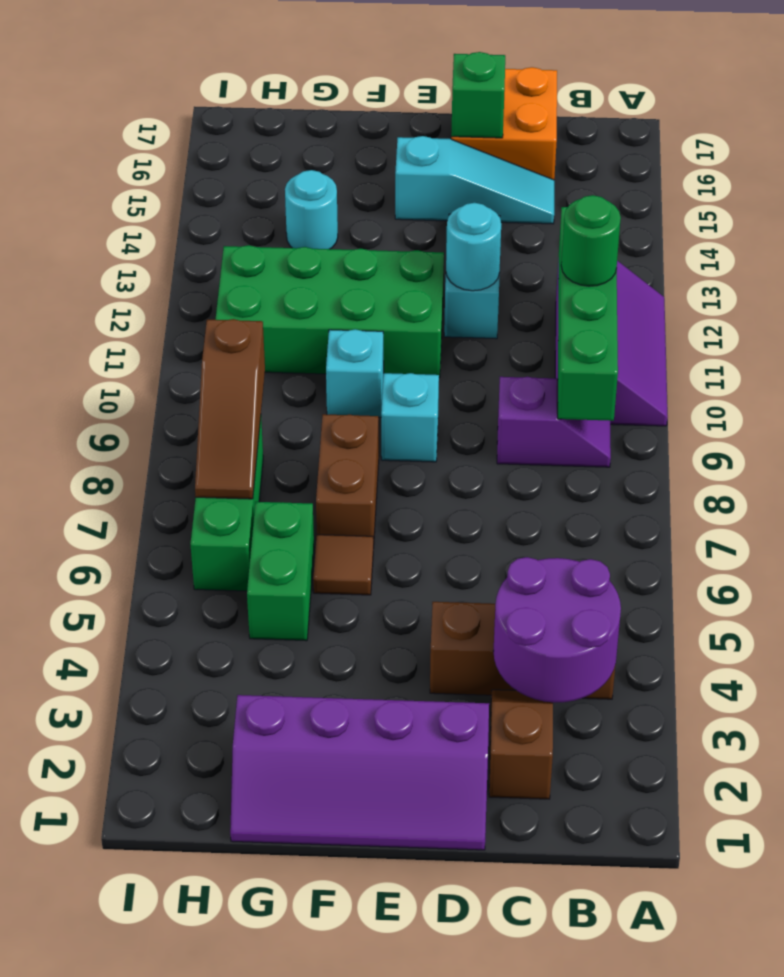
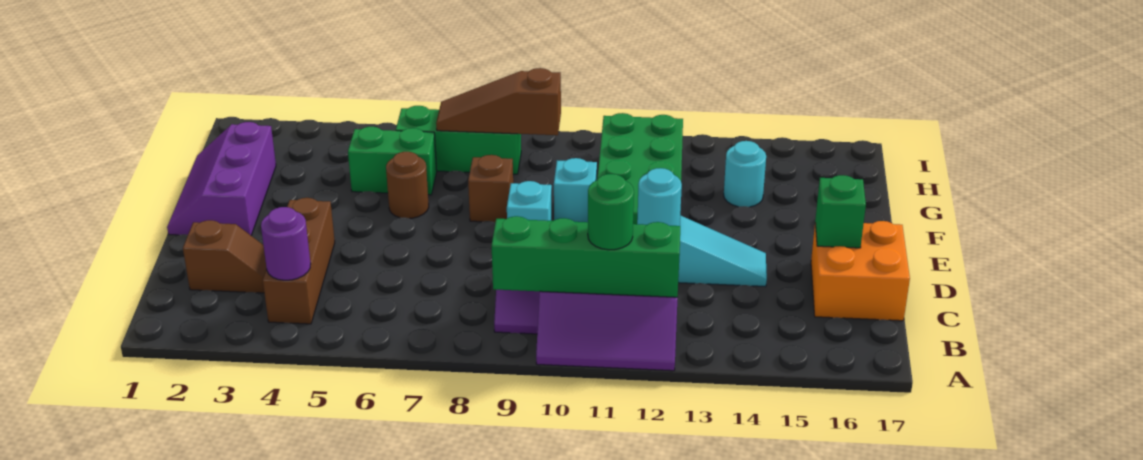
purple round brick B3:C4 level 2 -> purple round brick B4 level 2
cyan slope C15:E15 level 1 top E -> none
purple slope D1:G2 level 1 top 2 -> purple slope E1:G2 level 1 top 2
brown tile F6 level 1 -> brown round brick F6 level 1
brown brick F7:F8 level 1 -> brown brick F8 level 1

